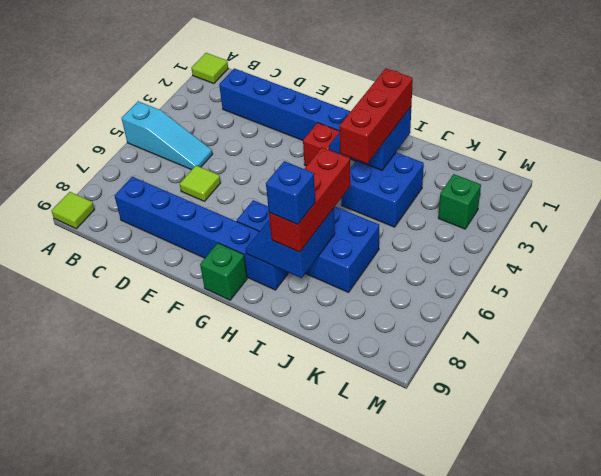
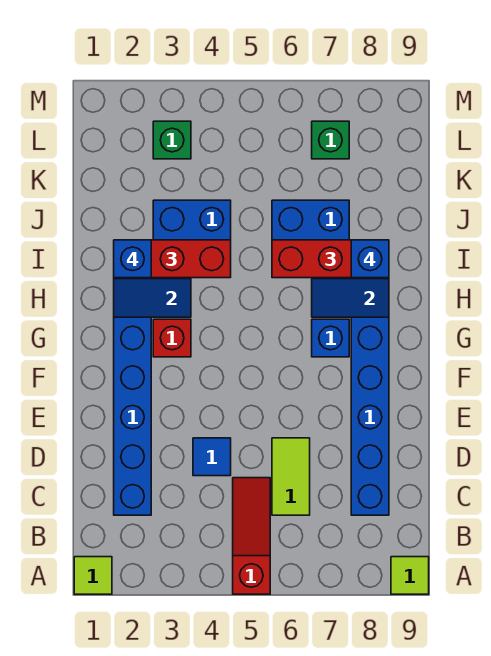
cyan slope A5:C5 level 1 top A -> red slope A5:C5 level 1 top A
none -> blue tile D4 level 1
lime tile D6 level 1 -> lime tile C6:D6 level 1
green brick G9 level 1 -> green brick L7 level 1
none -> blue brick I2 level 4

